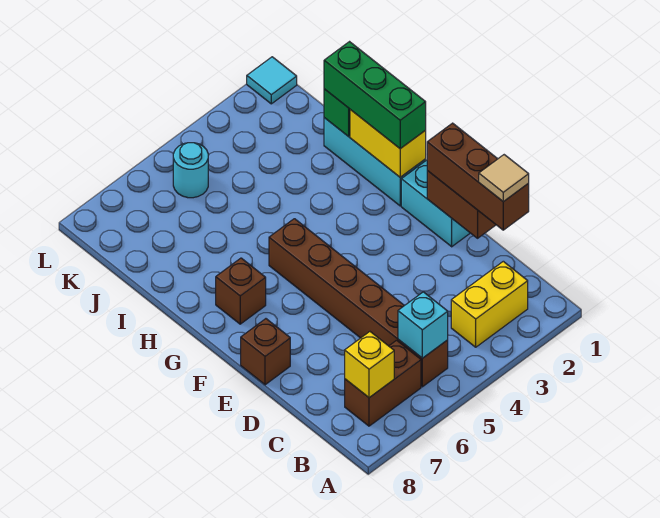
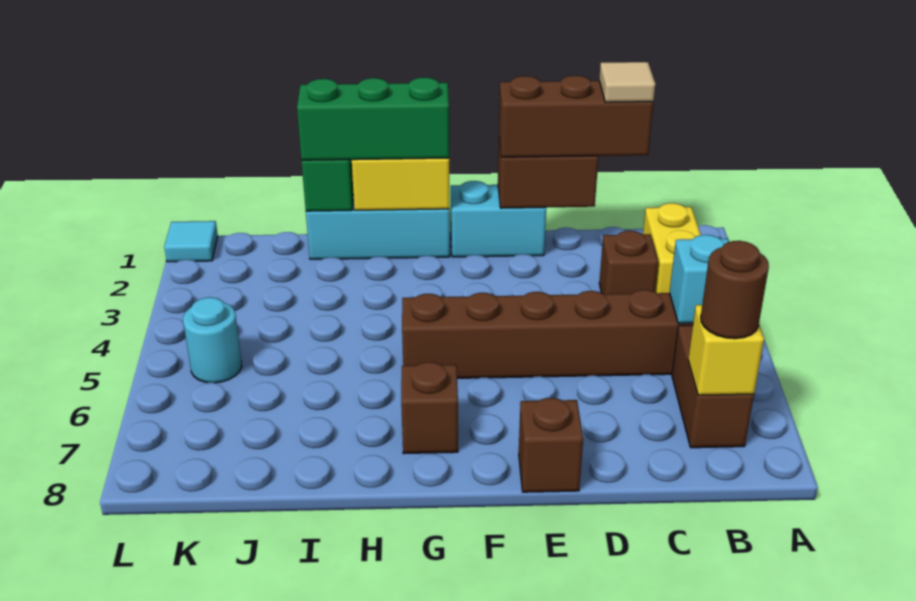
none -> brown round brick B7 level 3
none -> brown brick C3 level 1

